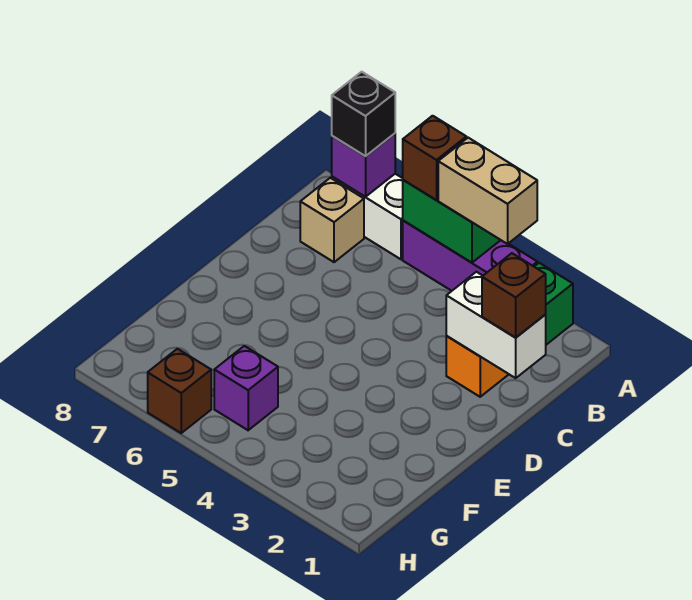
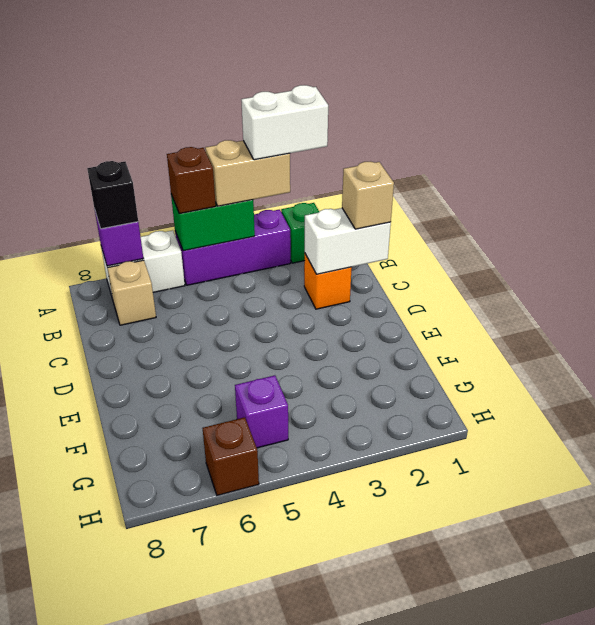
none -> white brick A2:A3 level 4
brown brick C1 level 3 -> tan brick C1 level 3

